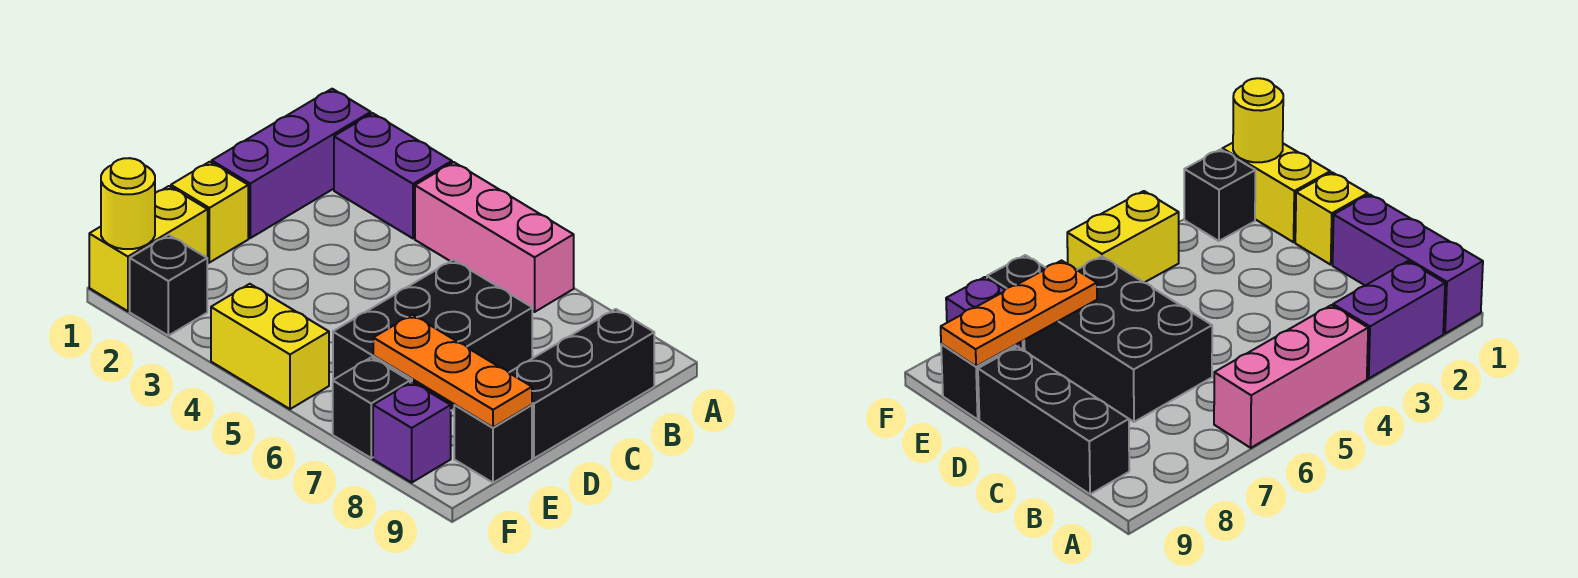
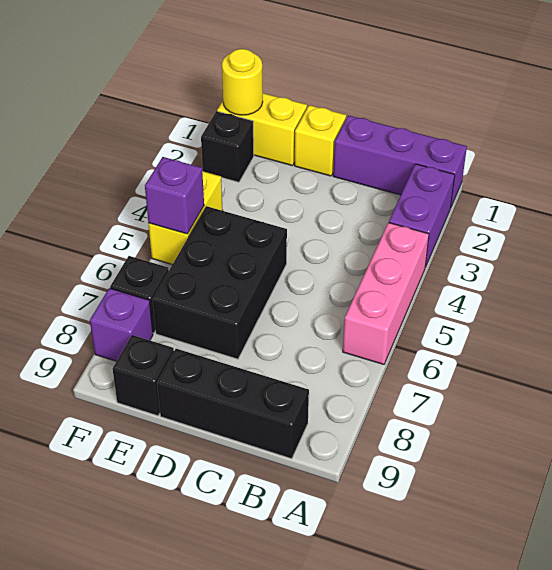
black brick C6:E7 level 1 -> black brick D5:E7 level 1
orange plate E7:E9 level 2 -> none
none -> purple brick F5 level 2

